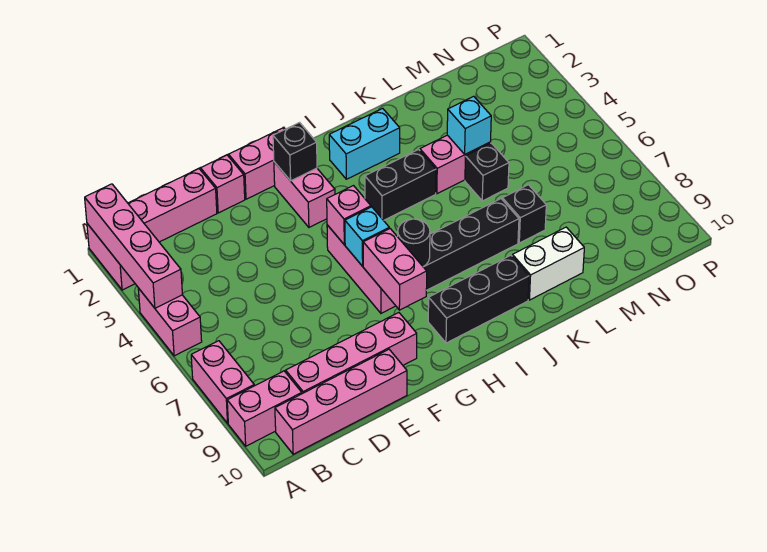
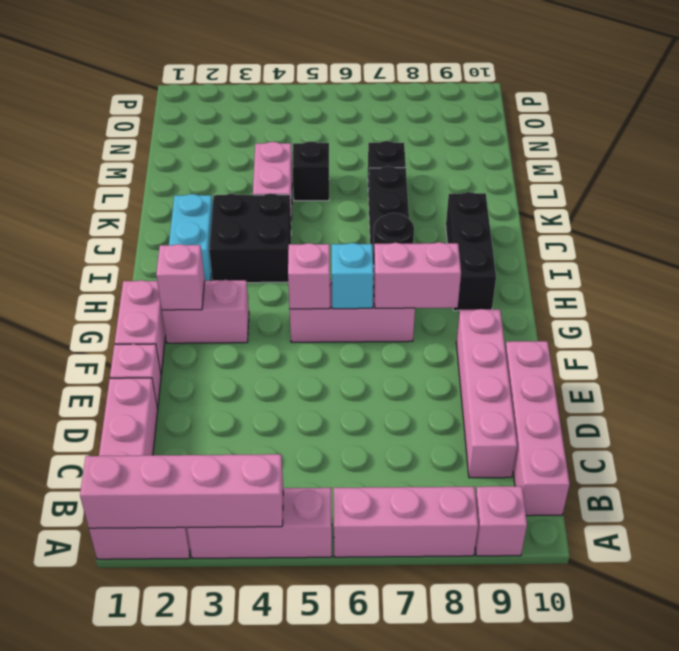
pink brick A4:A5 level 1 -> pink brick A3:A5 level 1
pink brick A7:A8 level 1 -> pink brick A6:A8 level 1
pink brick A9:B9 level 1 -> pink brick A9 level 1
black brick G2 level 2 -> pink brick G2 level 2
black brick I4:J4 level 1 -> black brick I3:J4 level 1
white brick K9:L9 level 1 -> none
cyan brick L4 level 2 -> none

